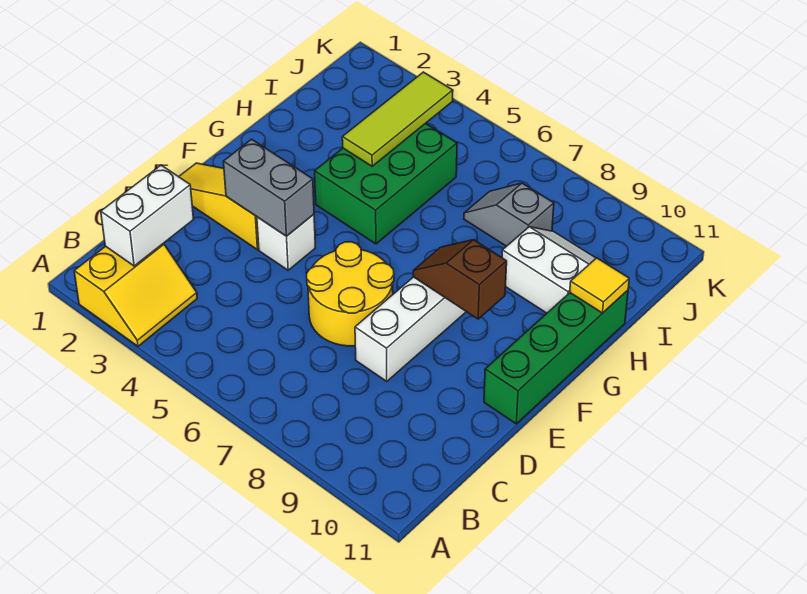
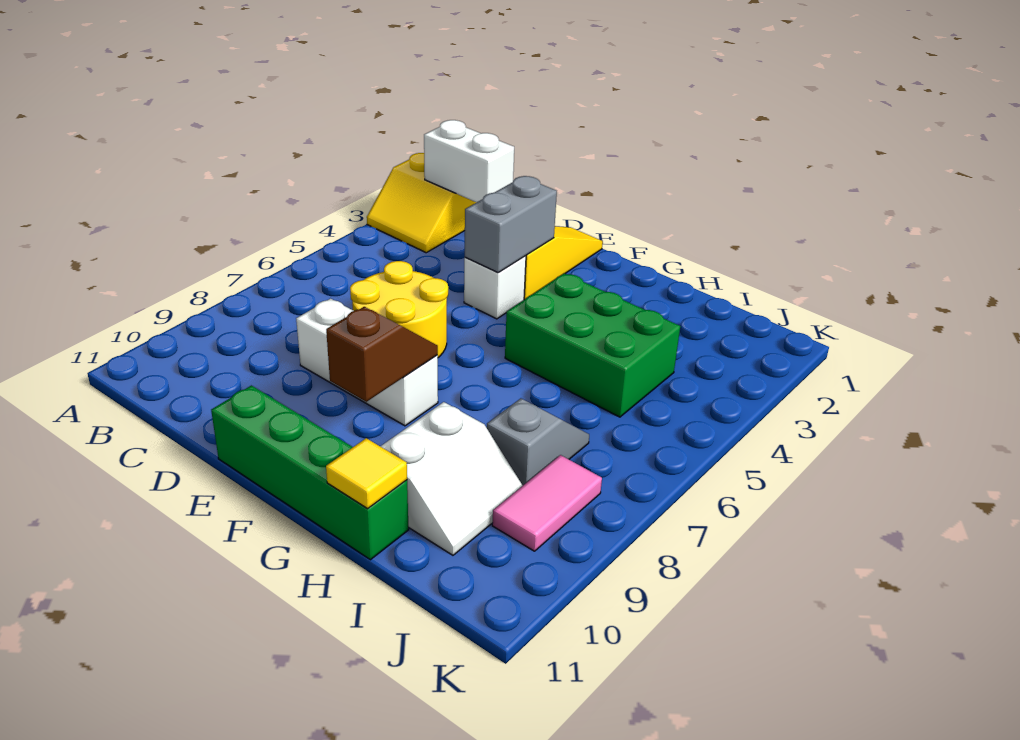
lime tile H4:J4 level 2 -> none
none -> pink tile J8:J9 level 1

